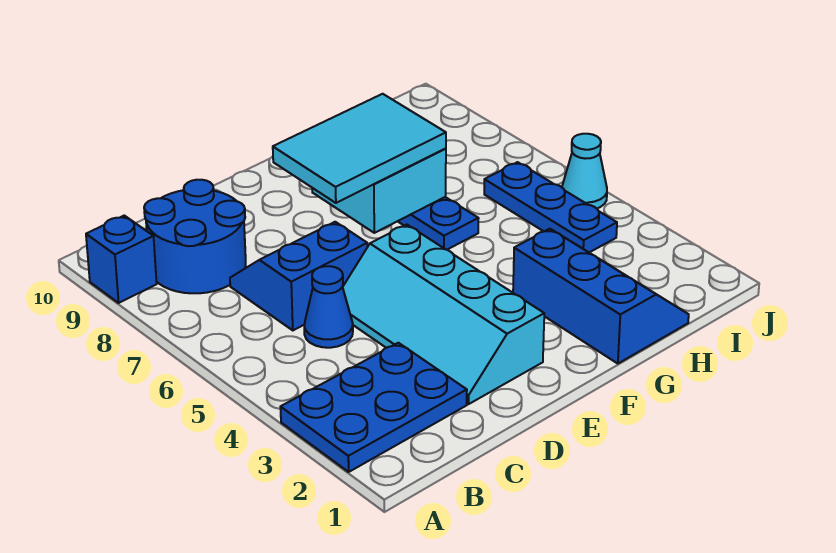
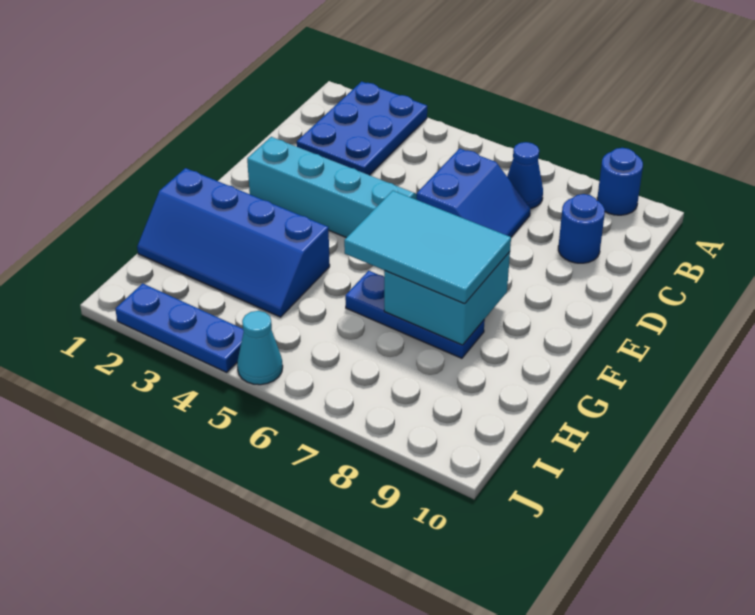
blue brick A9 level 1 -> blue round brick A9 level 1
blue round brick B8:C9 level 1 -> blue round brick C9 level 1
blue cone C5 level 1 -> blue cone B7 level 1
cyan tile E7:G8 level 3 -> cyan tile F6:G8 level 3
blue slope G1:H3 level 1 top G -> blue slope G1:H4 level 1 top G
blue plate I4:I6 level 1 -> blue plate J2:J4 level 1

